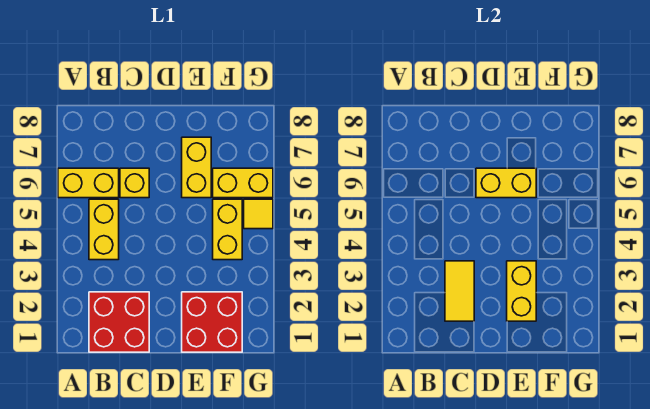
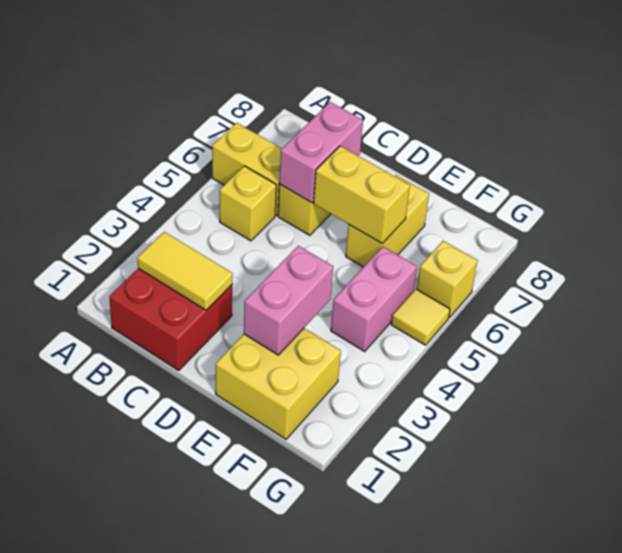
yellow brick B4:B5 level 1 -> yellow brick B5 level 1
yellow tile C2:C3 level 2 -> yellow tile B2:C2 level 2
none -> pink brick C6:C7 level 2
red brick E1:F2 level 1 -> yellow brick E1:F2 level 1
yellow brick E2:E3 level 2 -> pink brick E2:E3 level 2
yellow brick F4:F5 level 1 -> pink brick F4:F5 level 1
yellow brick F6:G6 level 1 -> yellow brick G6 level 1

